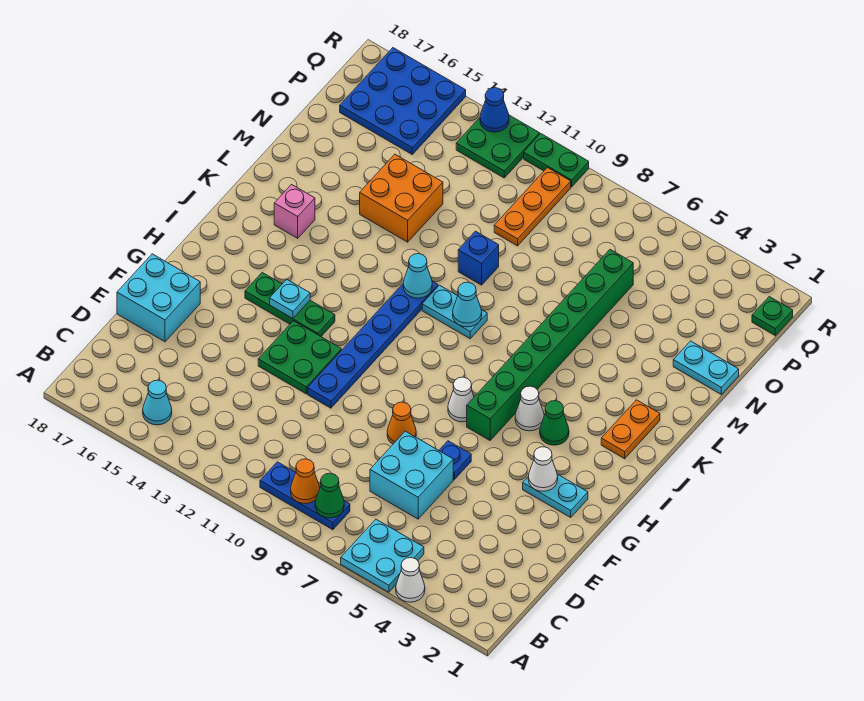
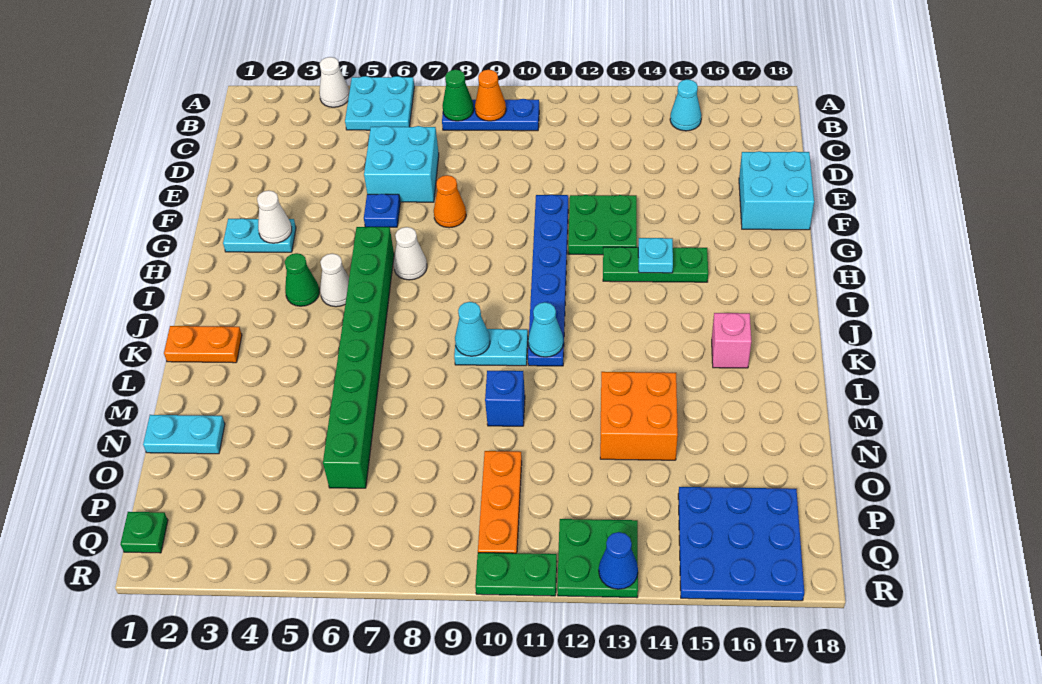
orange plate J2:K2 level 1 -> orange plate K1:K2 level 1

